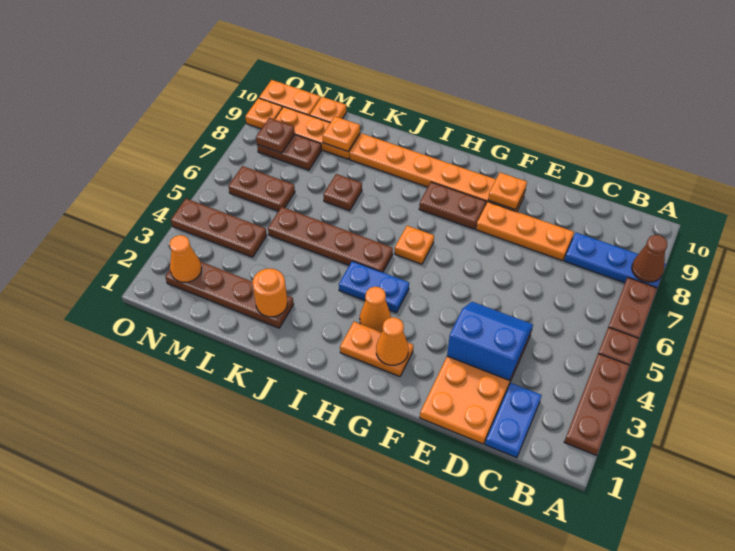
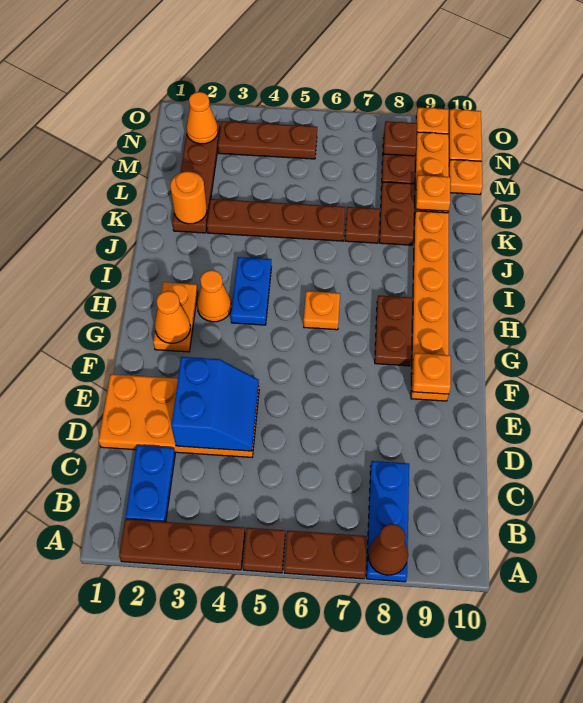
blue plate C1:C2 level 1 -> blue plate B2:C2 level 1
orange plate D8:F8 level 1 -> none
brown plate I5:L5 level 1 -> brown plate K3:K6 level 1
brown plate M4:O4 level 1 -> brown plate N3:N5 level 1
brown plate M6:N6 level 1 -> brown plate K8:L8 level 1

